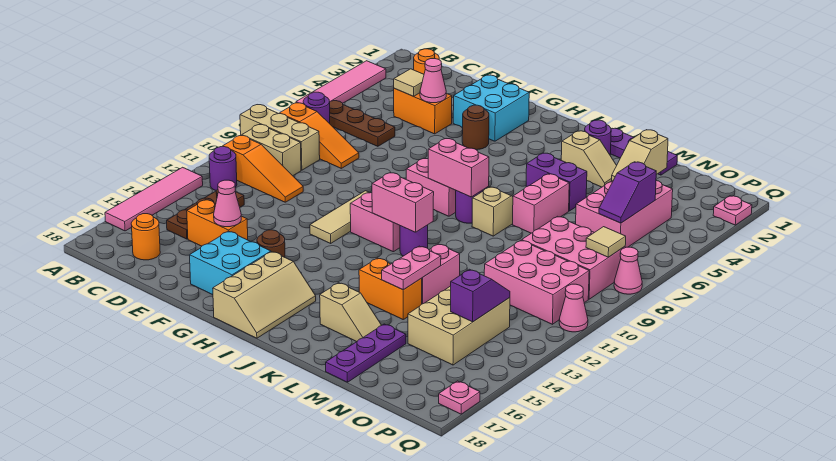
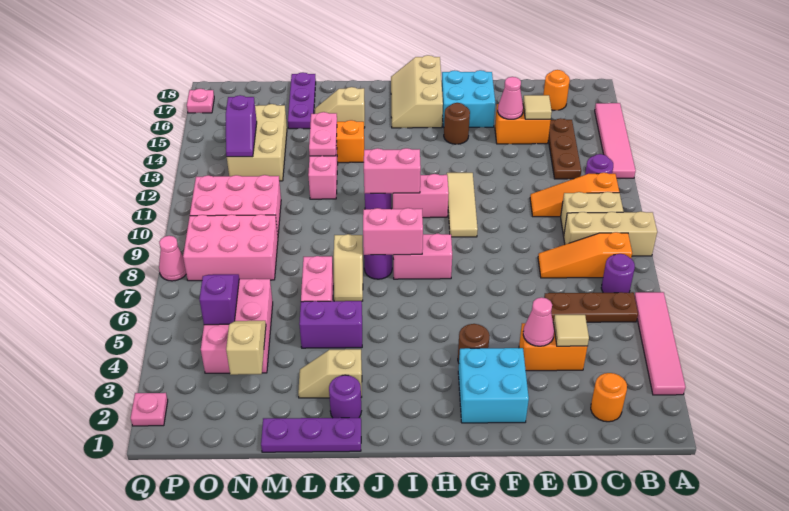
tan tile P8 level 2 -> tan tile D15 level 2
pink cone Q11 level 1 -> none

